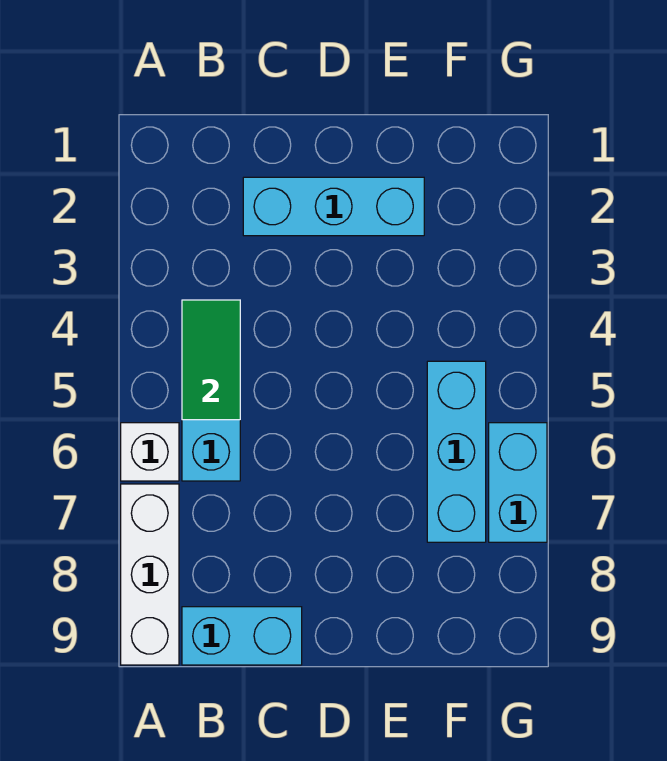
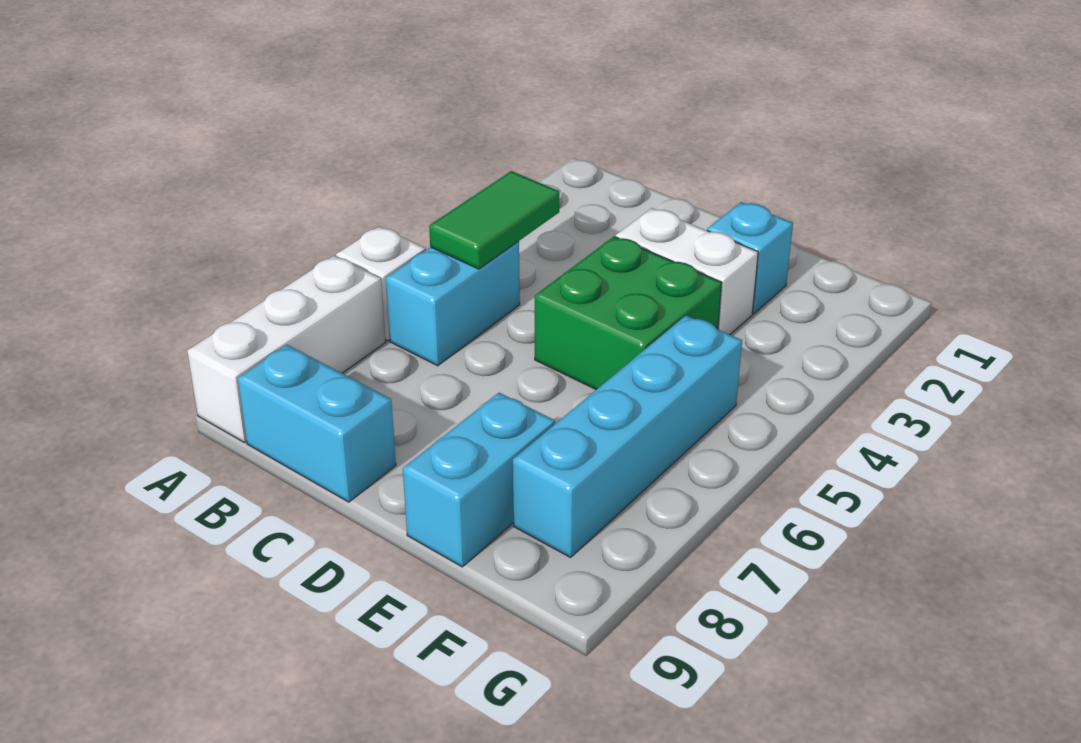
cyan brick C2:E2 level 1 -> cyan brick E2 level 1
none -> white brick D3:E3 level 1
none -> green brick D4:E5 level 1
cyan brick F5:F7 level 1 -> cyan brick F5:F8 level 1
cyan brick G6:G7 level 1 -> cyan brick E8:E9 level 1

